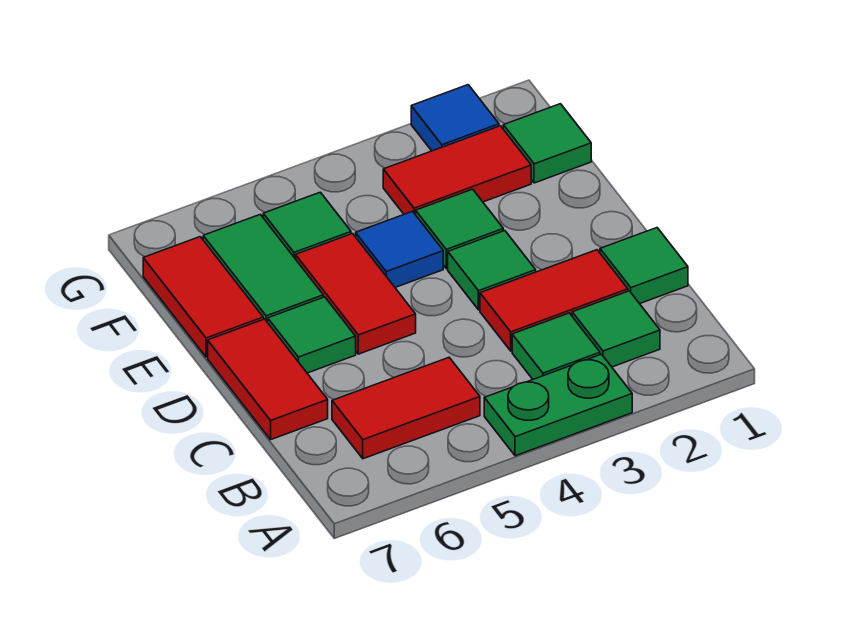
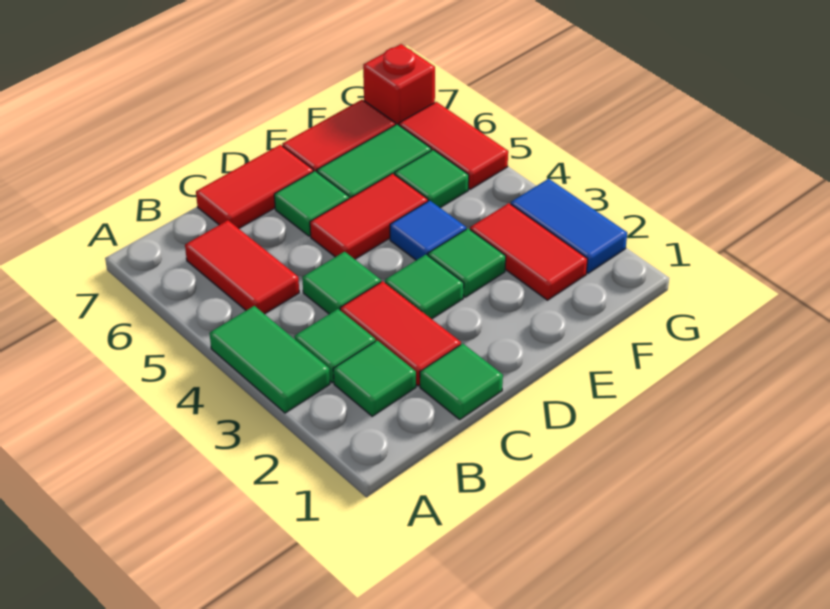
green plate A3:A4 level 1 -> green tile A3:A4 level 1
green tile F1 level 1 -> green tile C4 level 1
blue tile G2 level 1 -> blue tile G2:G3 level 1
none -> red tile G5:G6 level 1
none -> red brick G7 level 1

